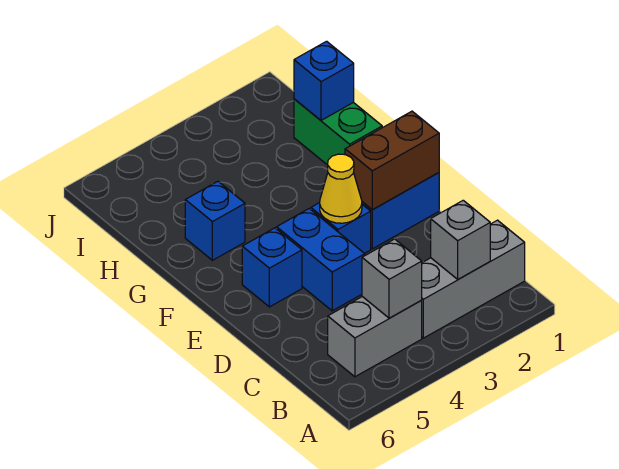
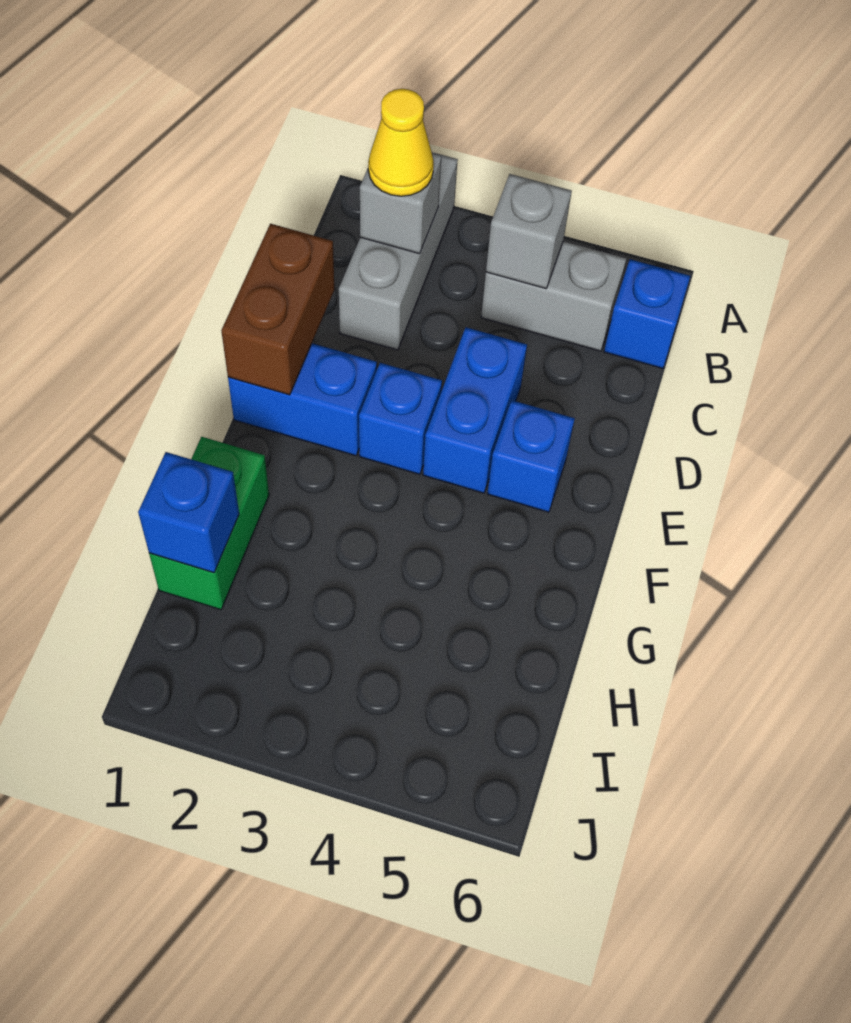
grey brick B1:B3 level 1 -> grey brick A2:C2 level 1
brown brick E1:E2 level 2 -> brown brick D1:E1 level 2
yellow cone E3 level 2 -> yellow cone B2 level 3
blue brick G5 level 1 -> blue brick B6 level 1

